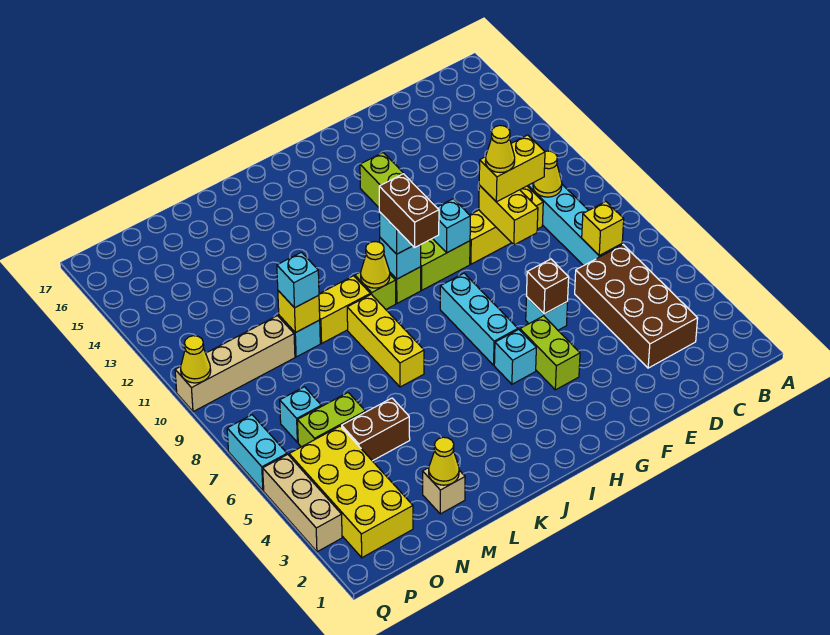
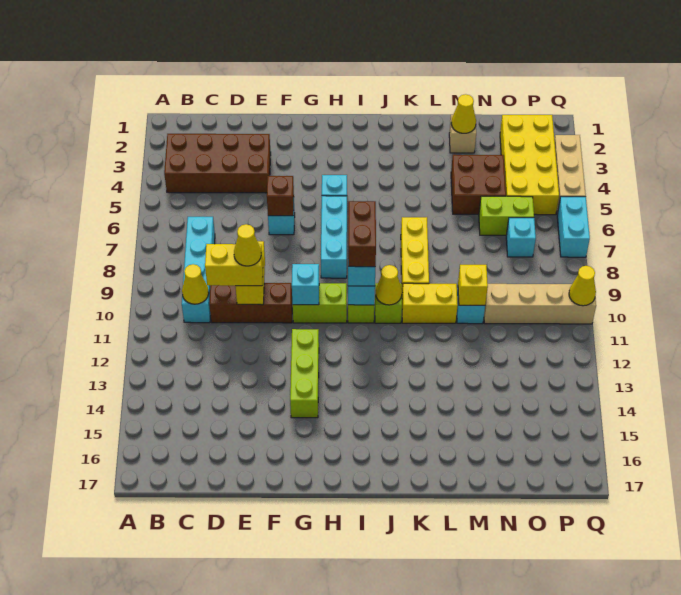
brown brick C3:D6 level 1 -> brown brick B3:E4 level 1
yellow brick C7 level 2 -> none
yellow brick D10:F10 level 1 -> brown brick D10:F10 level 1
lime brick G4:G5 level 1 -> none
brown brick M5:N5 level 1 -> brown brick M4:N5 level 1
cyan brick M10 level 3 -> none

